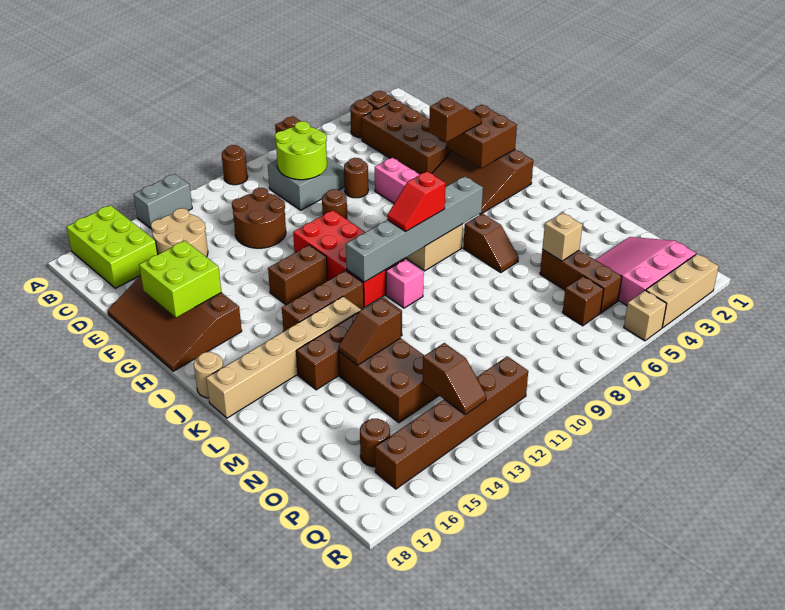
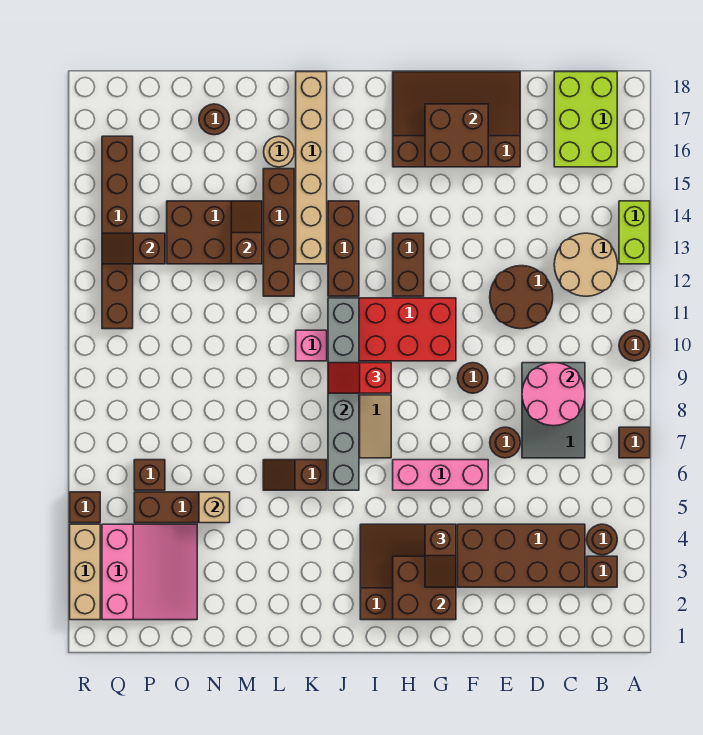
grey brick A13:A14 level 1 -> lime brick A13:A14 level 1
lime brick A16:C17 level 1 -> lime brick B16:C18 level 1
lime round brick C8:D9 level 2 -> pink round brick C8:D9 level 2
tan round brick C14:D15 level 1 -> tan round brick B12:C13 level 1
lime brick F16:G17 level 2 -> brown brick F16:G17 level 2
red slope J8:J9 level 3 top 8 -> red slope I9:J9 level 3 top I
tan round brick J18 level 1 -> tan round brick L16 level 1
brown round brick P16 level 1 -> brown round brick N17 level 1
tan brick R5 level 1 -> brown brick R5 level 1

